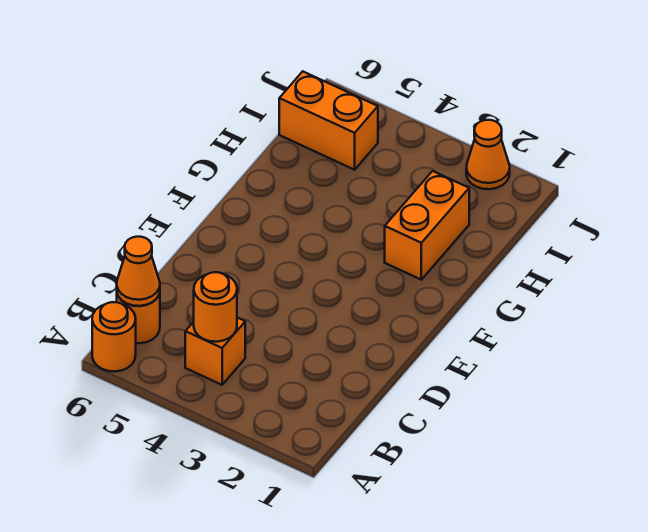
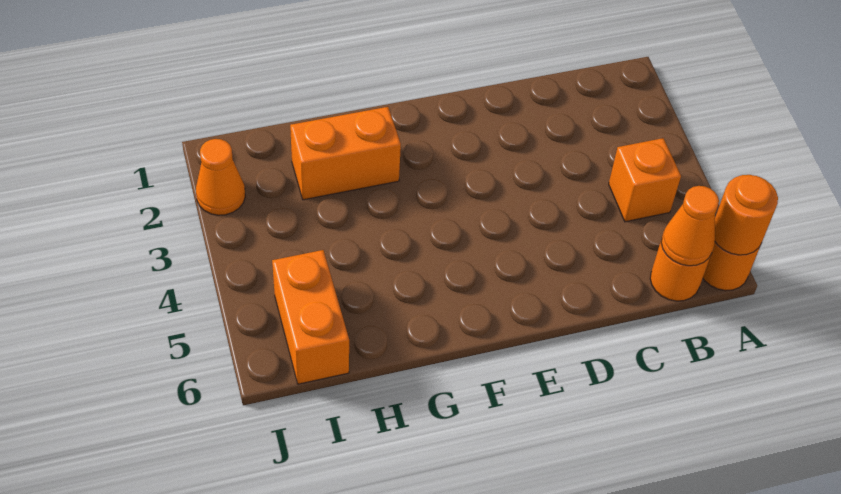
orange round brick B4 level 2 -> orange round brick A6 level 2

